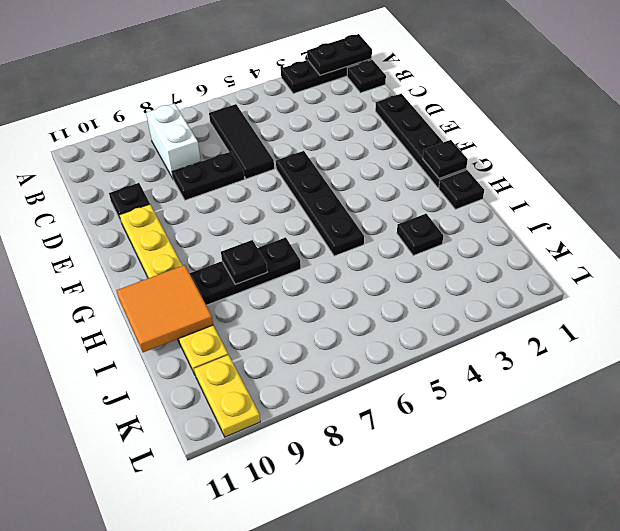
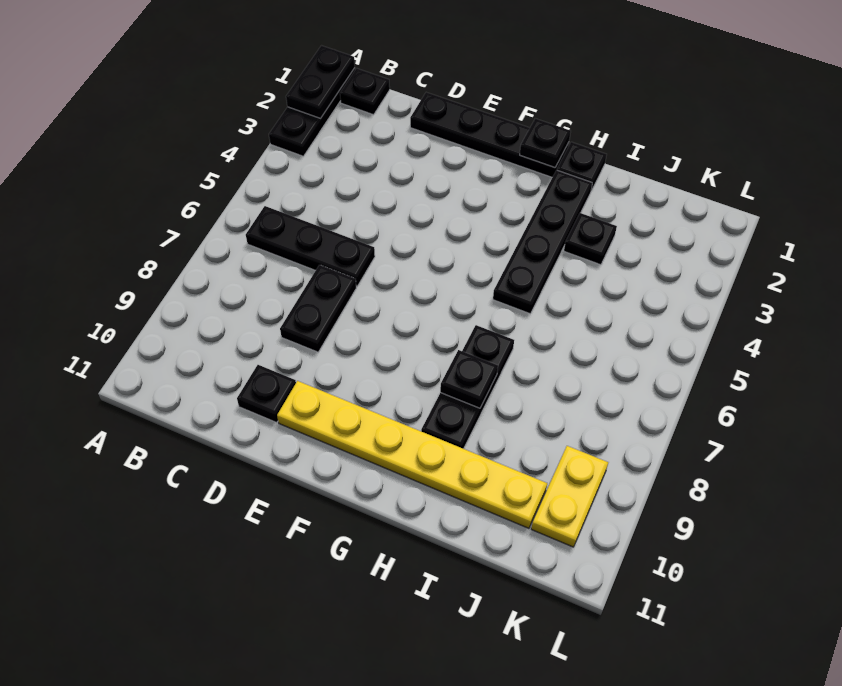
black tile B6:D6 level 1 -> black plate B6:D6 level 1
white brick B8:C8 level 1 -> none
black plate E5:H5 level 1 -> black plate H2:H5 level 1
orange tile H10:I11 level 2 -> none
yellow plate K10:L10 level 1 -> yellow plate K9:K10 level 1

